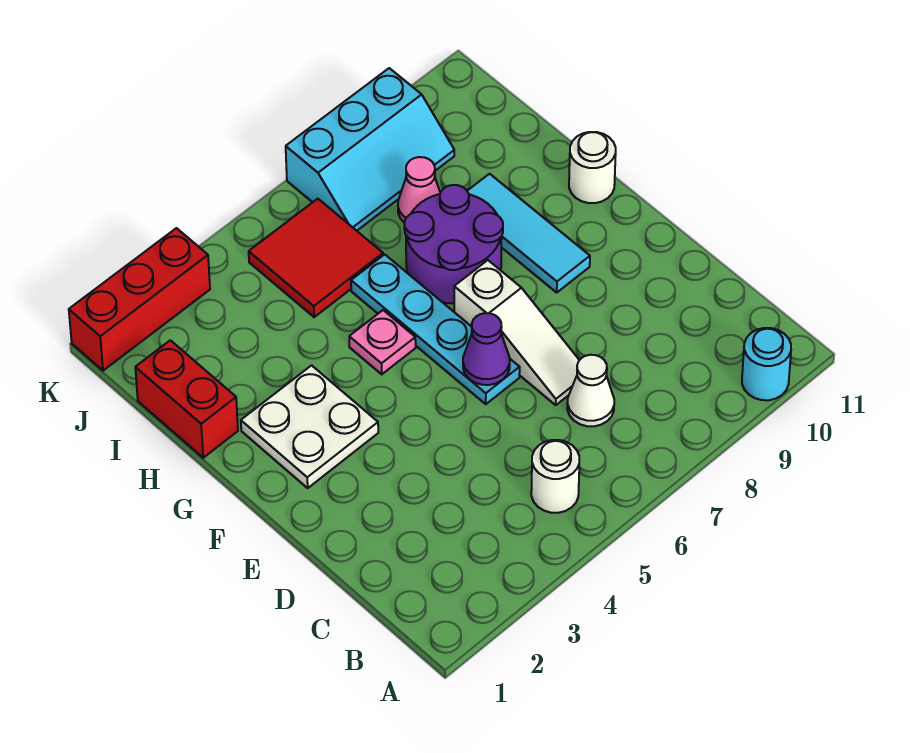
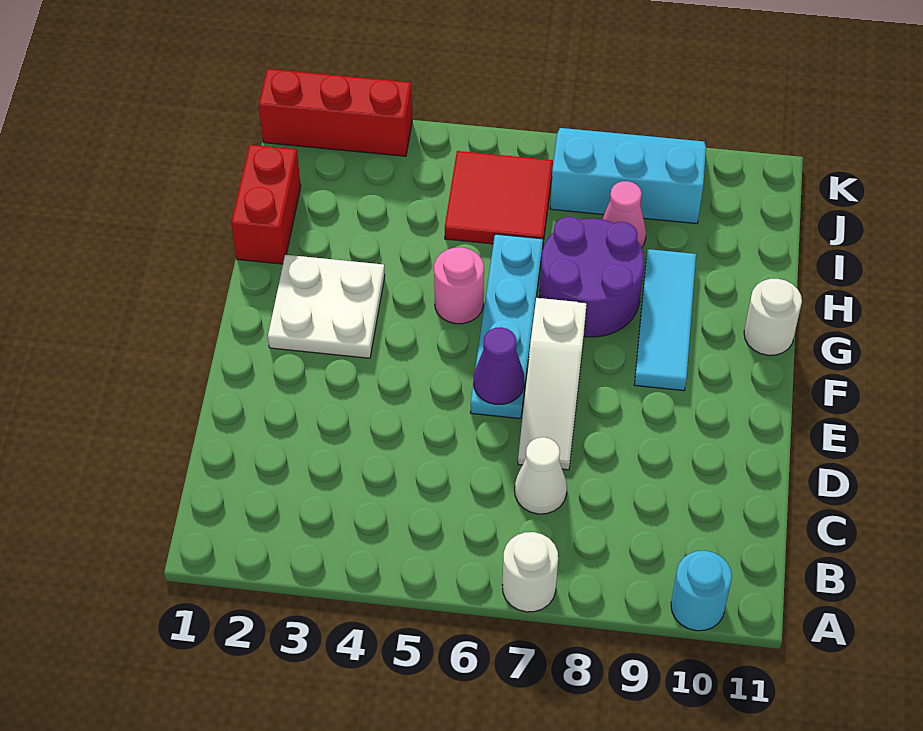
white round brick B5 level 1 -> white round brick A7 level 1
pink plate G5 level 1 -> pink round brick G5 level 1
cyan slope J7:K9 level 1 top K -> cyan slope J7:K9 level 1 top J

